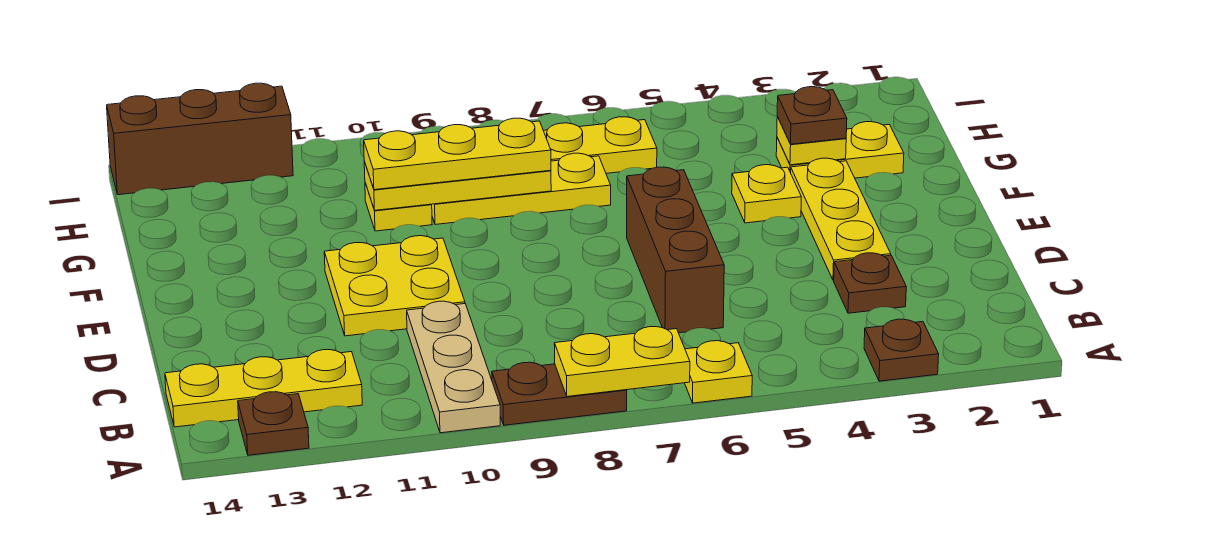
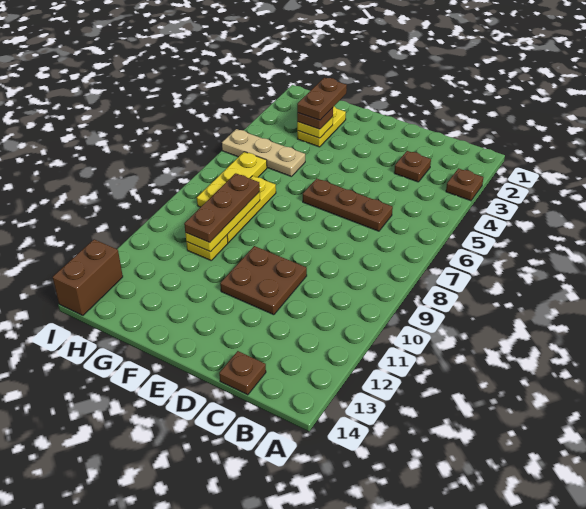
yellow plate A6 level 1 -> none
yellow plate A7:A8 level 2 -> none
brown plate A8:A9 level 1 -> brown plate G2:G3 level 4
tan plate A10:C10 level 1 -> tan plate G5:I5 level 1
brown plate A13 level 1 -> brown plate C14 level 1
yellow plate B12:B14 level 1 -> none
brown brick C6:E6 level 1 -> brown plate C6:E6 level 1
yellow plate D3:F3 level 1 -> none
yellow plate D10:E11 level 1 -> brown plate D10:E11 level 1
yellow plate F4 level 1 -> none
yellow plate G8:G10 level 3 -> brown plate G8:G10 level 3
brown brick I12:I14 level 1 -> brown brick I13:I14 level 1

